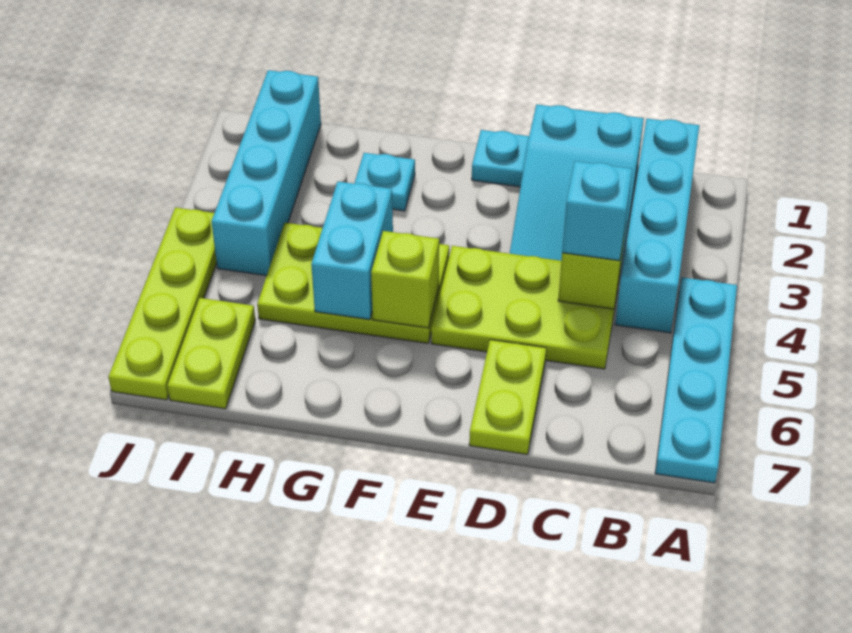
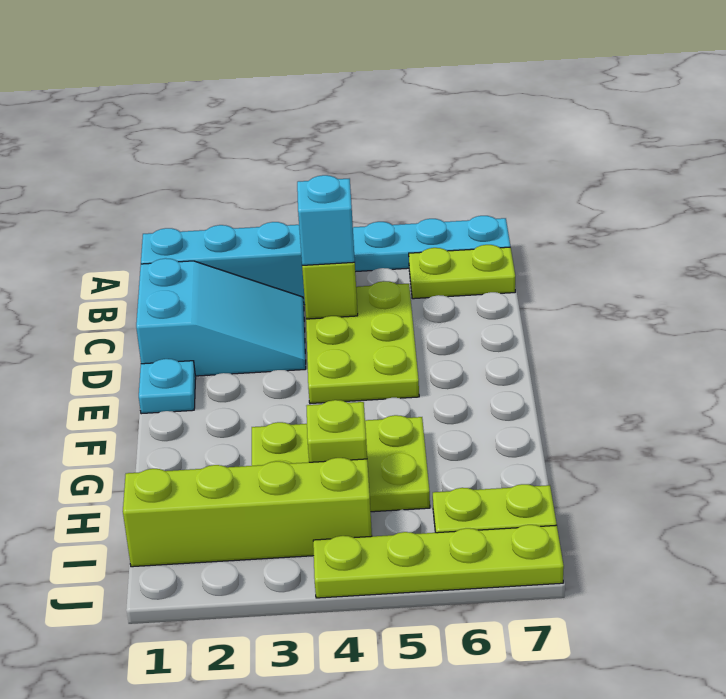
lime plate D6:D7 level 1 -> lime plate B6:B7 level 1
lime plate F4:H5 level 1 -> lime plate G3:H5 level 1
lime brick F5 level 2 -> lime brick H4 level 2
cyan plate G2 level 1 -> none
cyan brick G4:G5 level 2 -> none
cyan brick I1:I4 level 1 -> lime brick I1:I4 level 1

